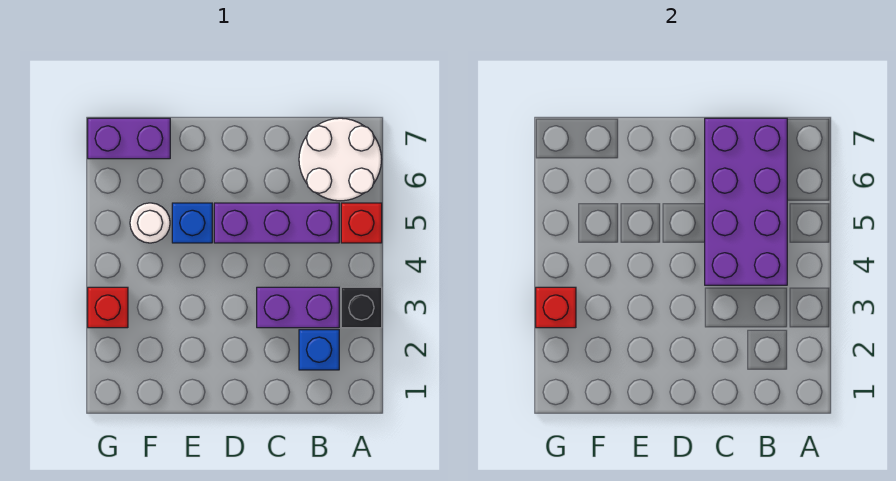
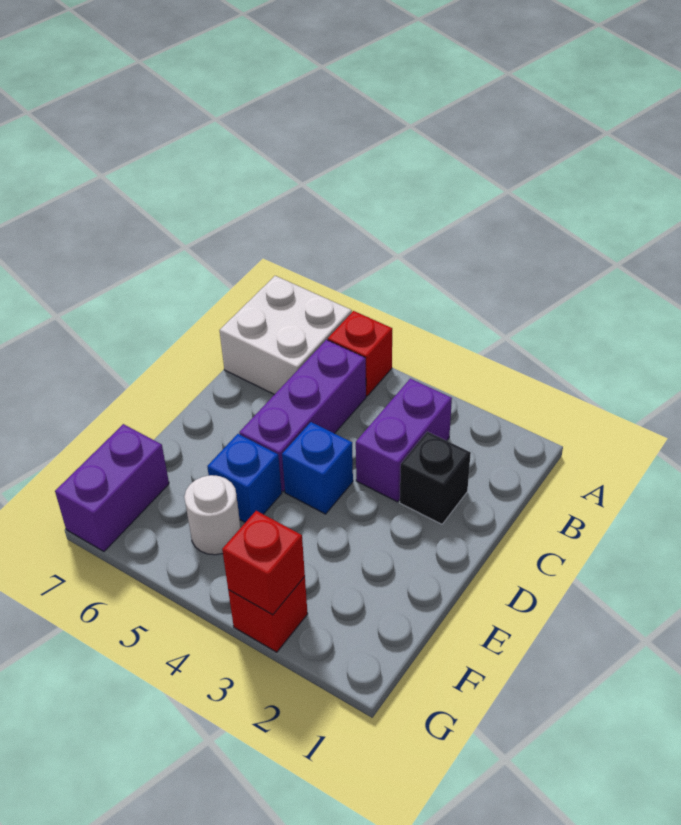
black brick A3 level 1 -> black brick C2 level 1
white round brick A6:B7 level 1 -> white brick A6:B7 level 1
blue brick B2 level 1 -> blue brick D4 level 1
purple brick B4:C7 level 2 -> none

